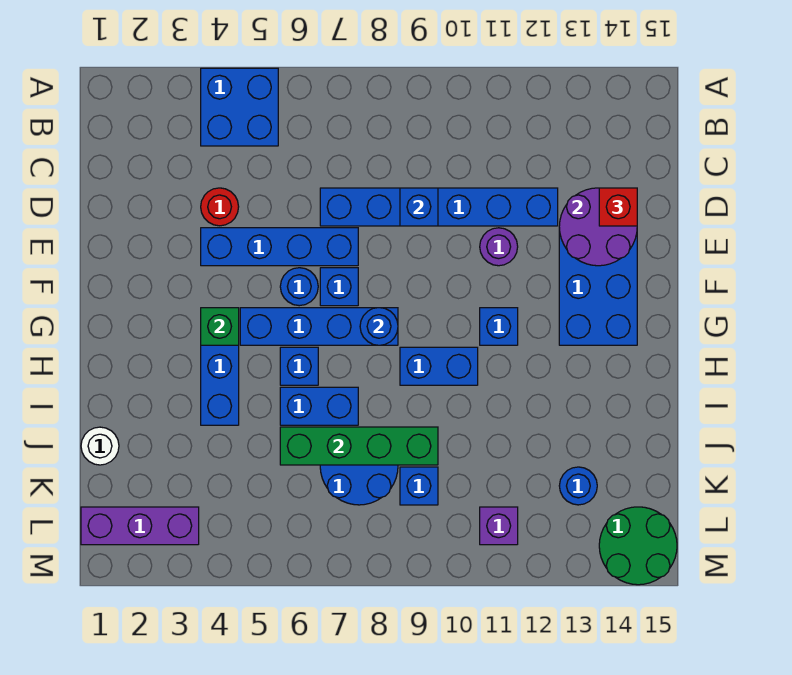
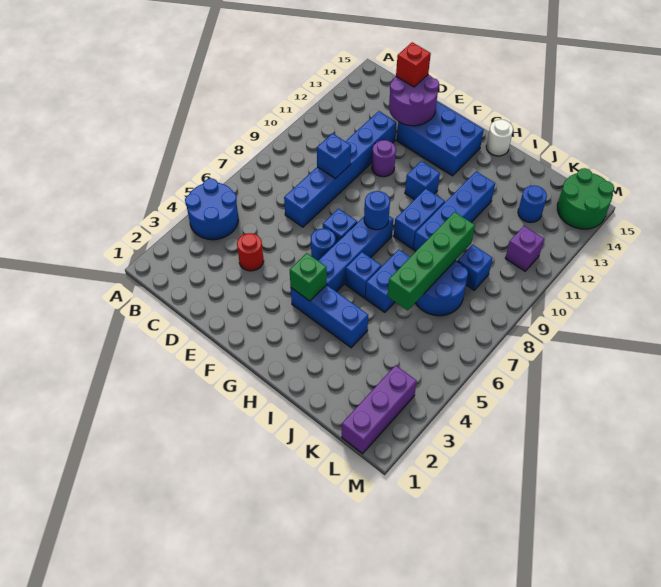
blue brick A4:B5 level 1 -> blue round brick A4:B5 level 1
blue brick E4:E7 level 1 -> blue brick I9:I12 level 1
white round brick J1 level 1 -> white round brick H15 level 1

